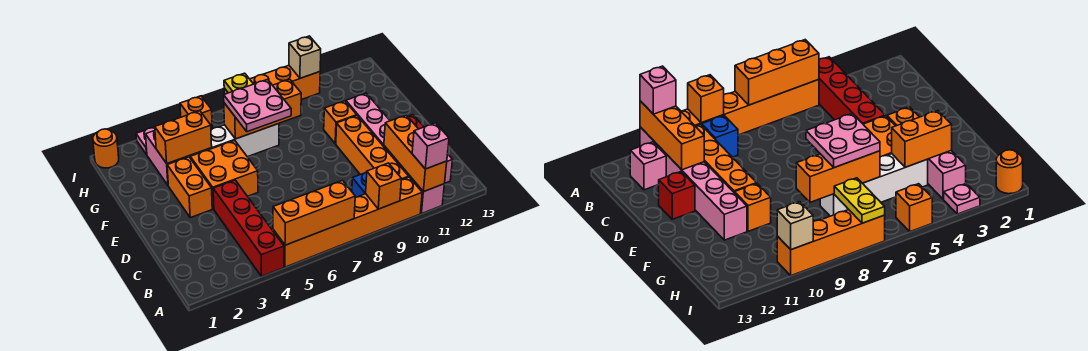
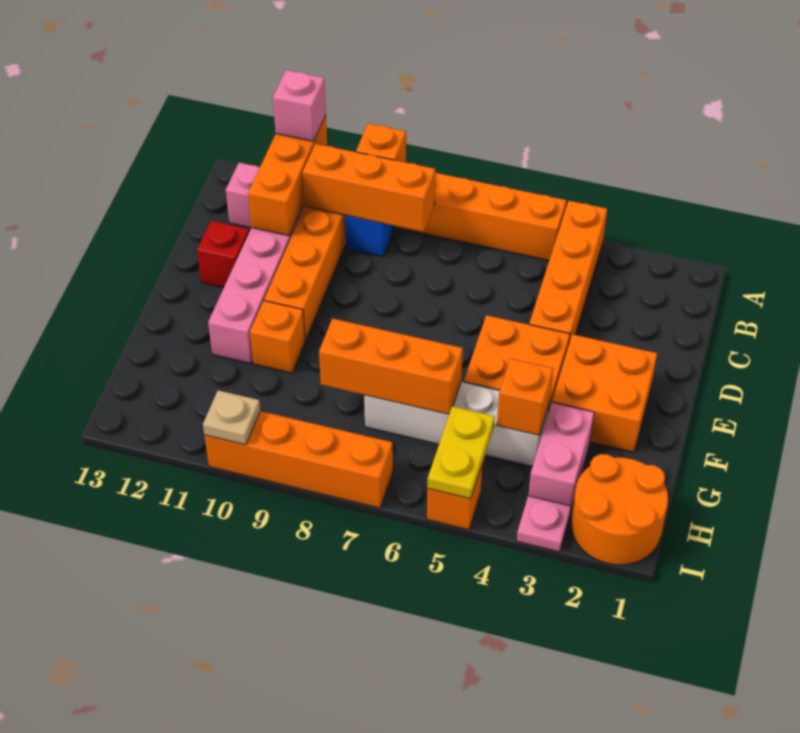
red brick A4:D4 level 1 -> orange brick A4:D4 level 1
orange brick A5:A7 level 2 -> orange brick B8:B10 level 2
orange brick E3:F3 level 1 -> orange brick E2:F3 level 1
pink plate F6:G7 level 3 -> none
orange brick G3:G4 level 2 -> orange brick G4 level 2
yellow plate H7:I7 level 2 -> yellow plate H5:I5 level 2
orange round brick I1 level 1 -> orange round brick H1:I2 level 1
tan brick I10 level 2 -> tan plate I10 level 2

